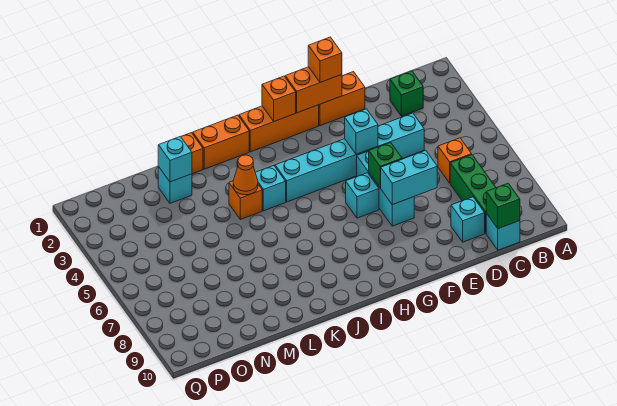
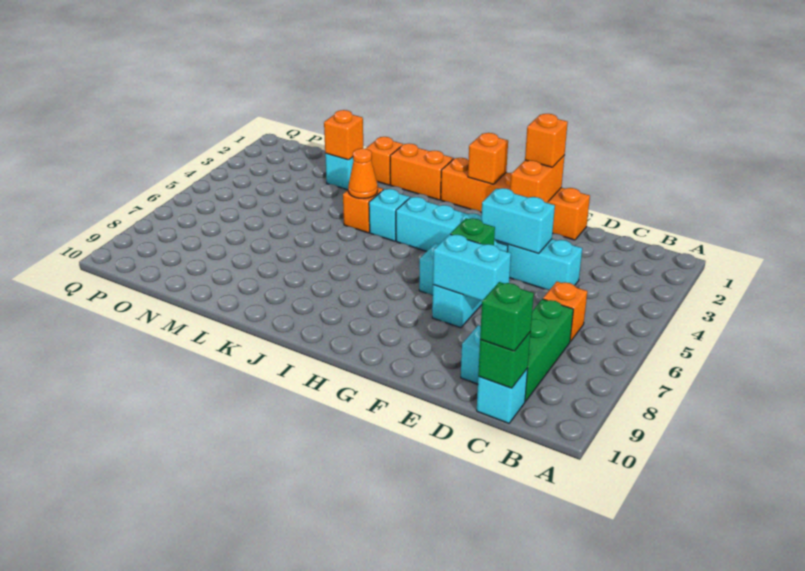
green brick C2 level 1 -> green brick C10 level 3
orange brick F1:G1 level 2 -> orange brick F1:F2 level 2
cyan brick F4 level 2 -> cyan brick E4:F4 level 2
cyan brick M2 level 2 -> orange brick M2 level 2

